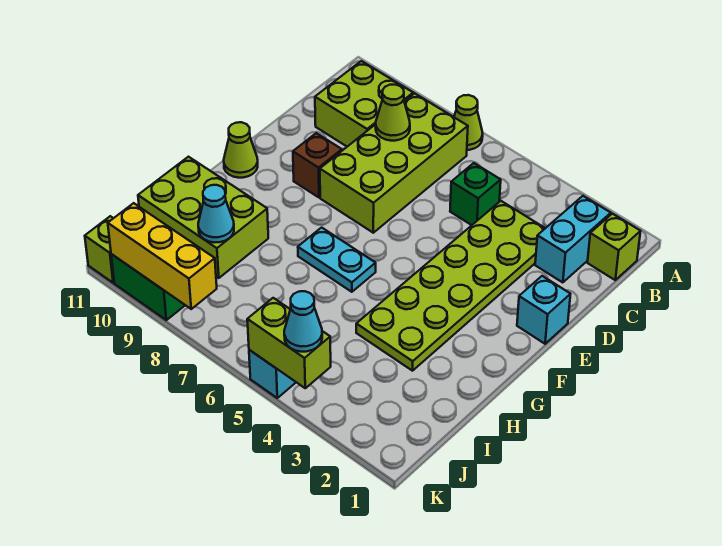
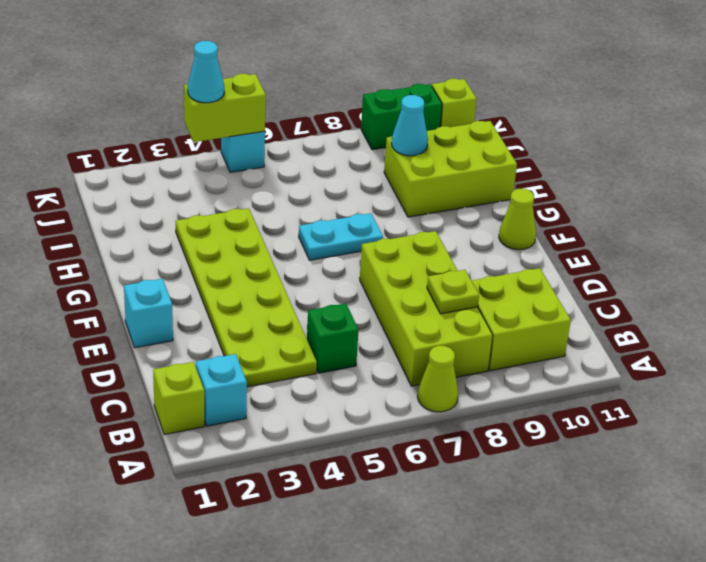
cyan brick B2:C2 level 1 -> cyan brick B2 level 1
lime cone C8 level 2 -> lime plate C8 level 2
brown brick E9 level 1 -> none
yellow brick K8:K10 level 2 -> none

